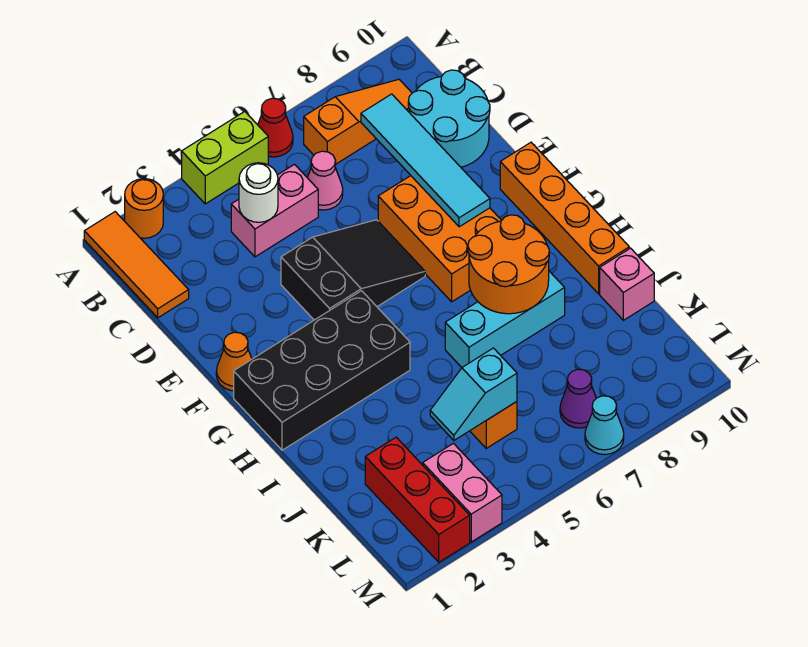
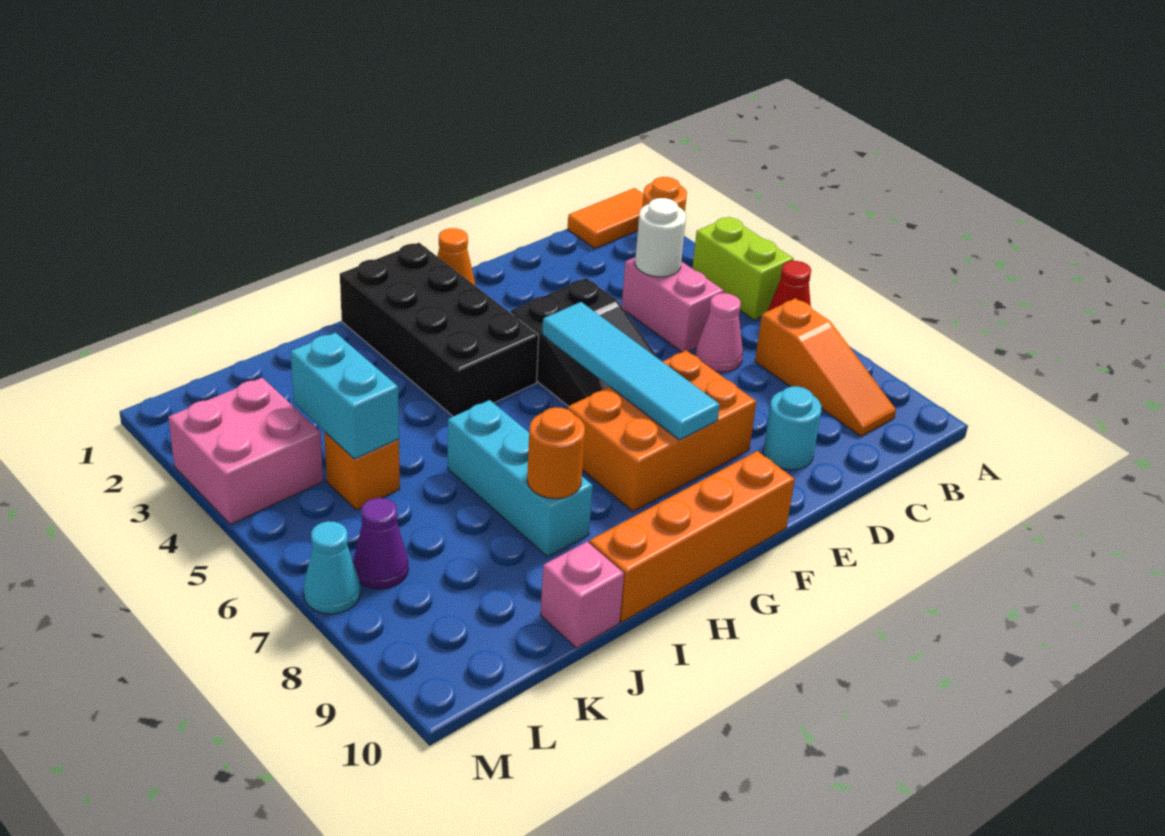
orange tile A1:C1 level 1 -> orange tile A1:B1 level 1
cyan tile C8:F8 level 2 -> cyan tile F5:F8 level 2
cyan round brick C9:D10 level 1 -> cyan round brick D9 level 1
orange round brick H7:I8 level 2 -> orange round brick I8 level 2
red brick K2:M2 level 1 -> none
cyan slope K4:K5 level 2 top 5 -> cyan brick K4:K5 level 2
pink brick L3:M3 level 1 -> pink brick L3:M4 level 1

